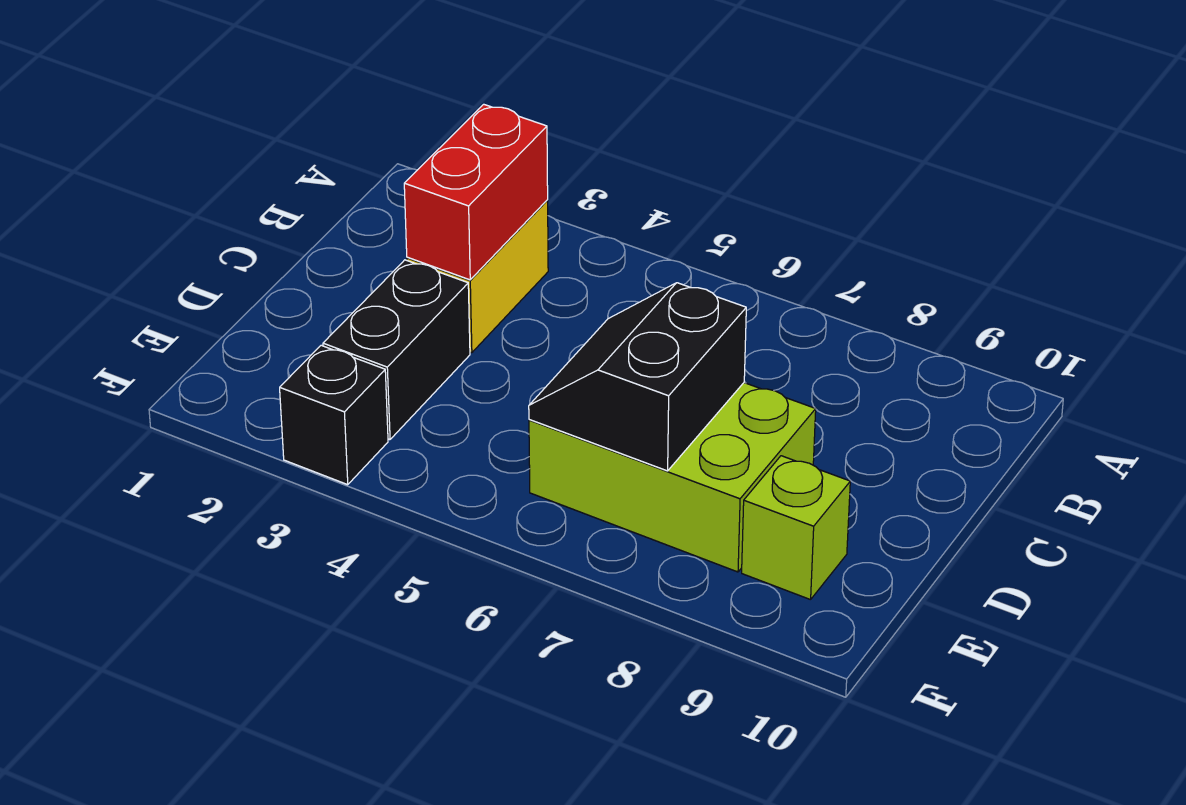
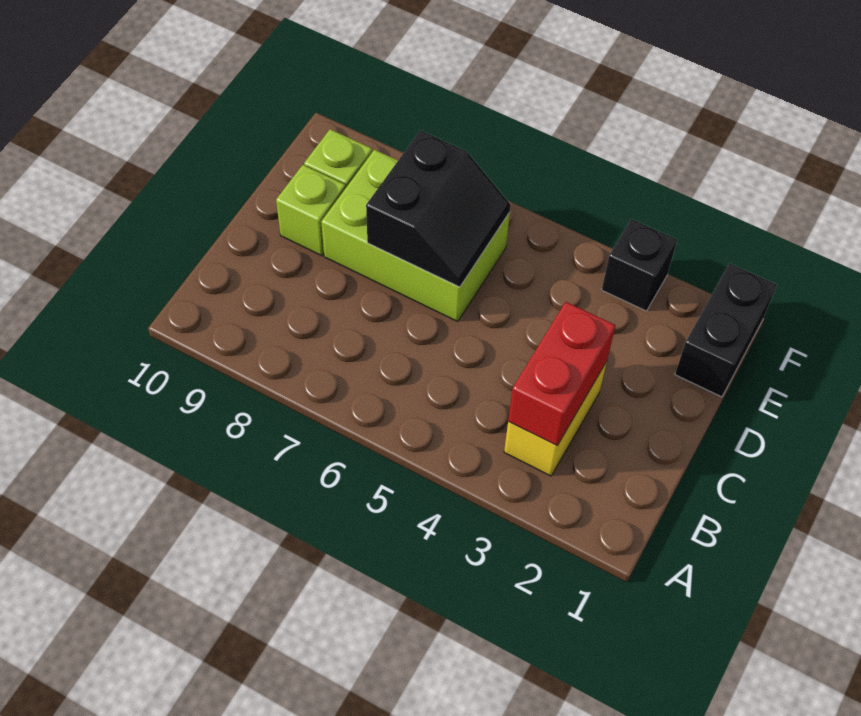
black brick D3:E3 level 1 -> black brick E1:F1 level 1
none -> lime brick D9 level 1

